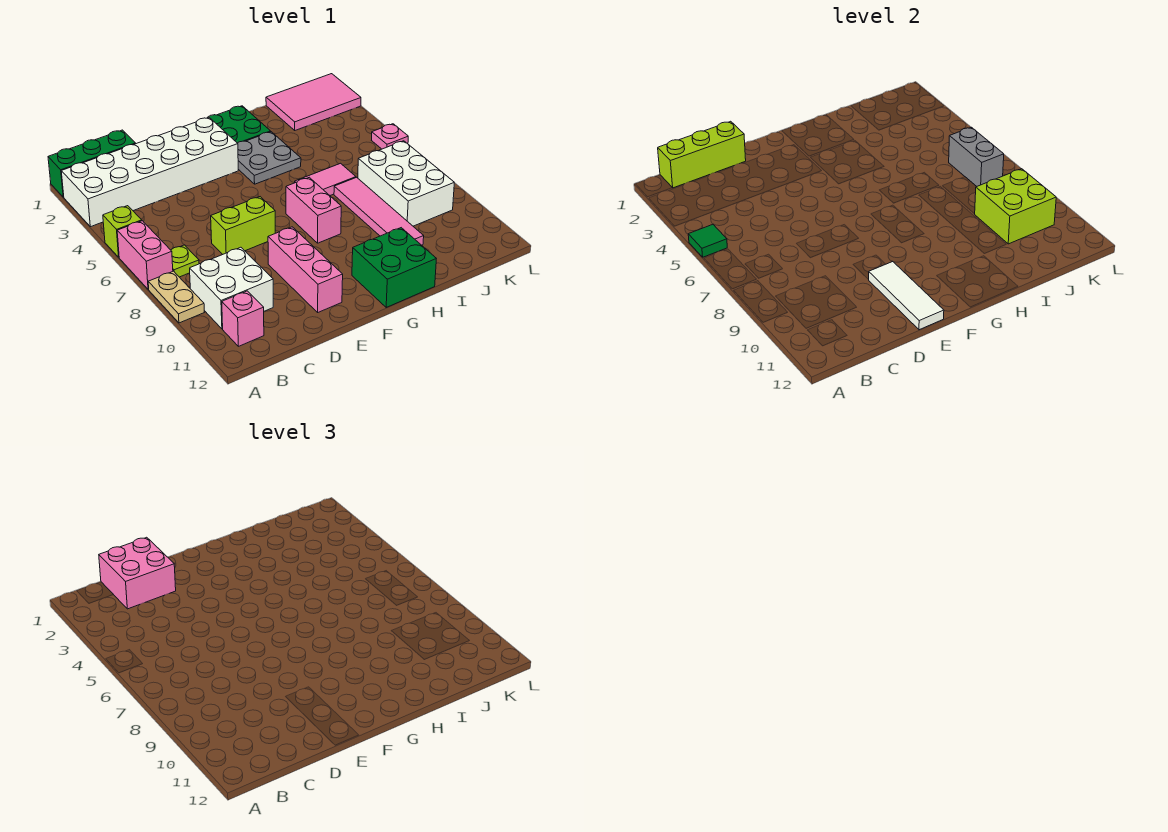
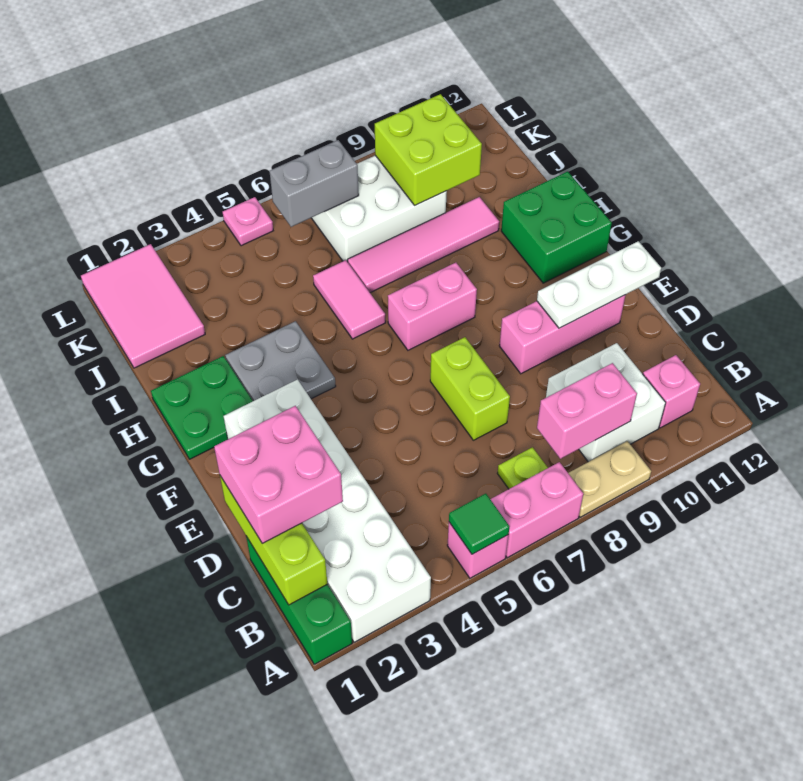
lime brick A5 level 1 -> pink brick A5 level 1
none -> pink brick B8:B9 level 2
white tile E10:E12 level 2 -> white plate E10:E12 level 2

